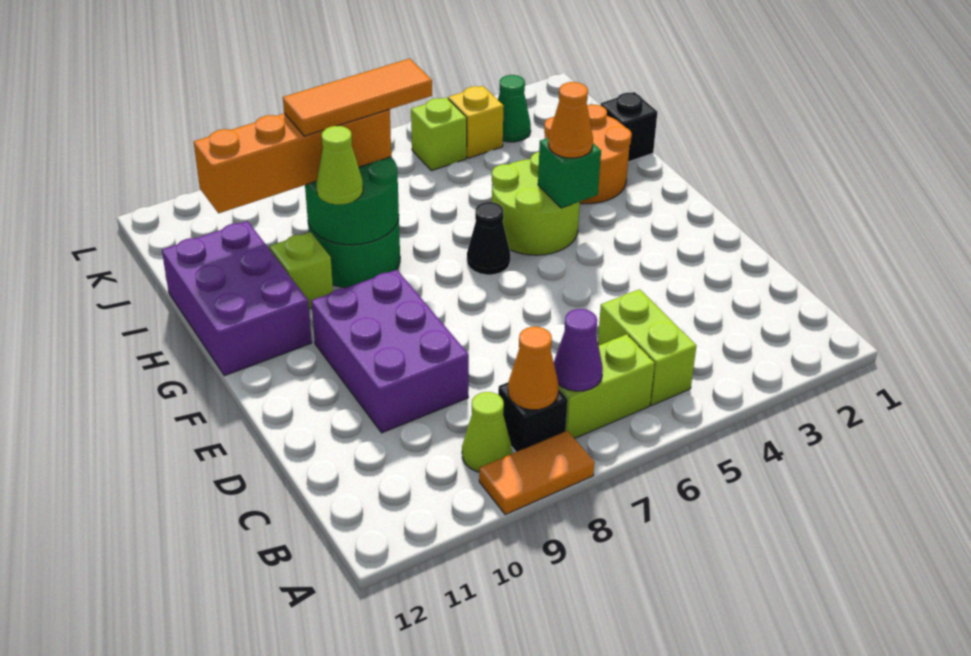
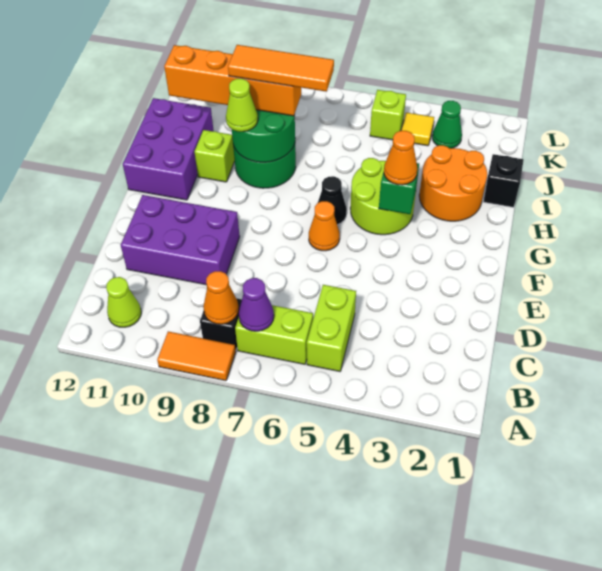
lime cone B9 level 1 -> lime cone B11 level 1
purple brick D9:F10 level 1 -> purple brick D9:E11 level 1
none -> orange cone F6 level 1
yellow brick K4 level 1 -> yellow tile K4 level 1

